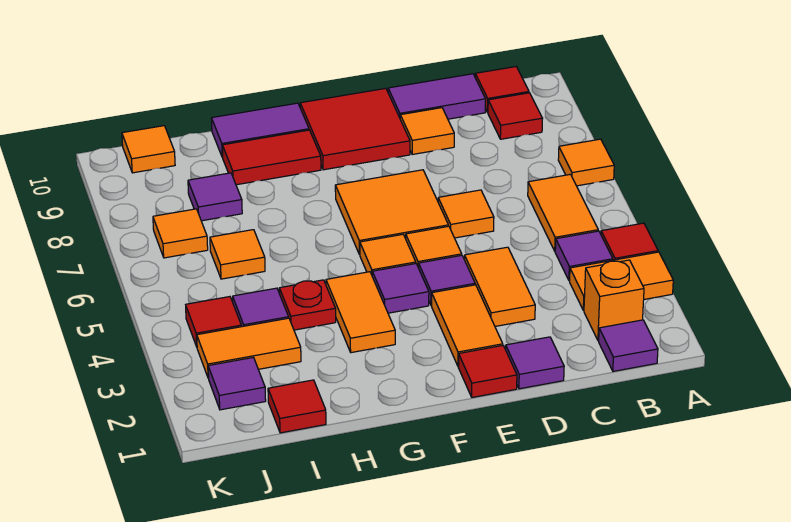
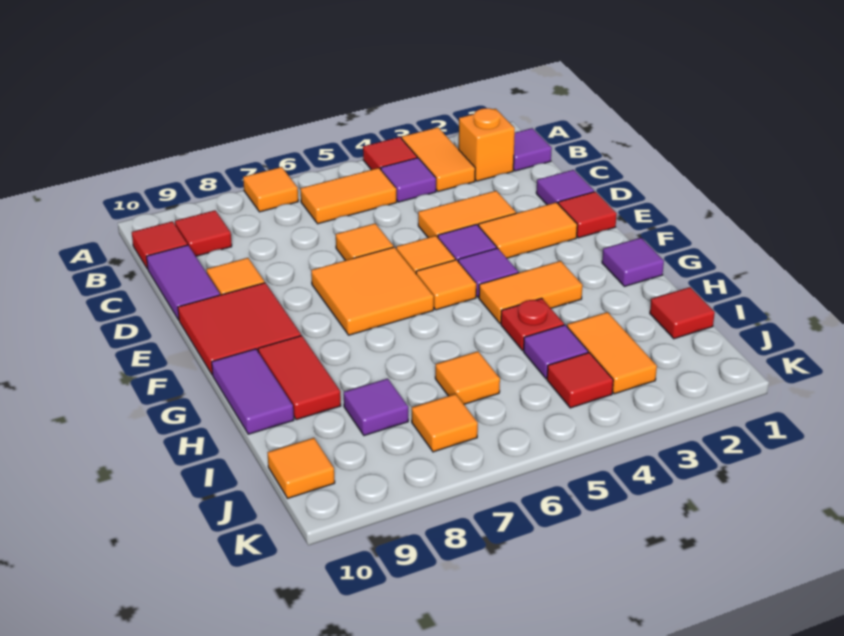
purple tile J2 level 1 -> purple tile G1 level 1

